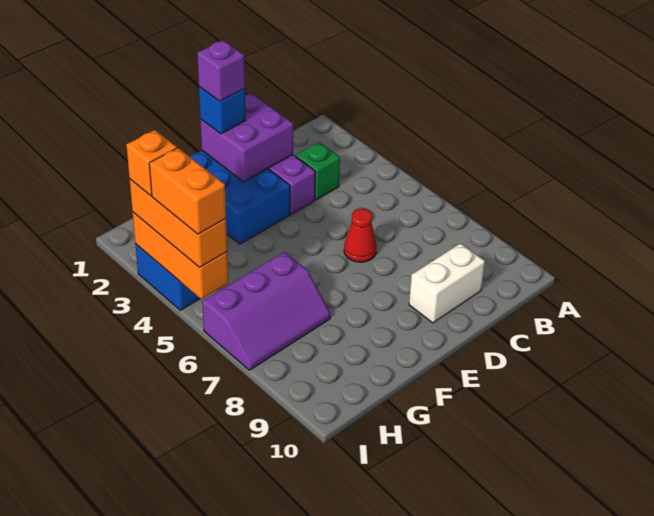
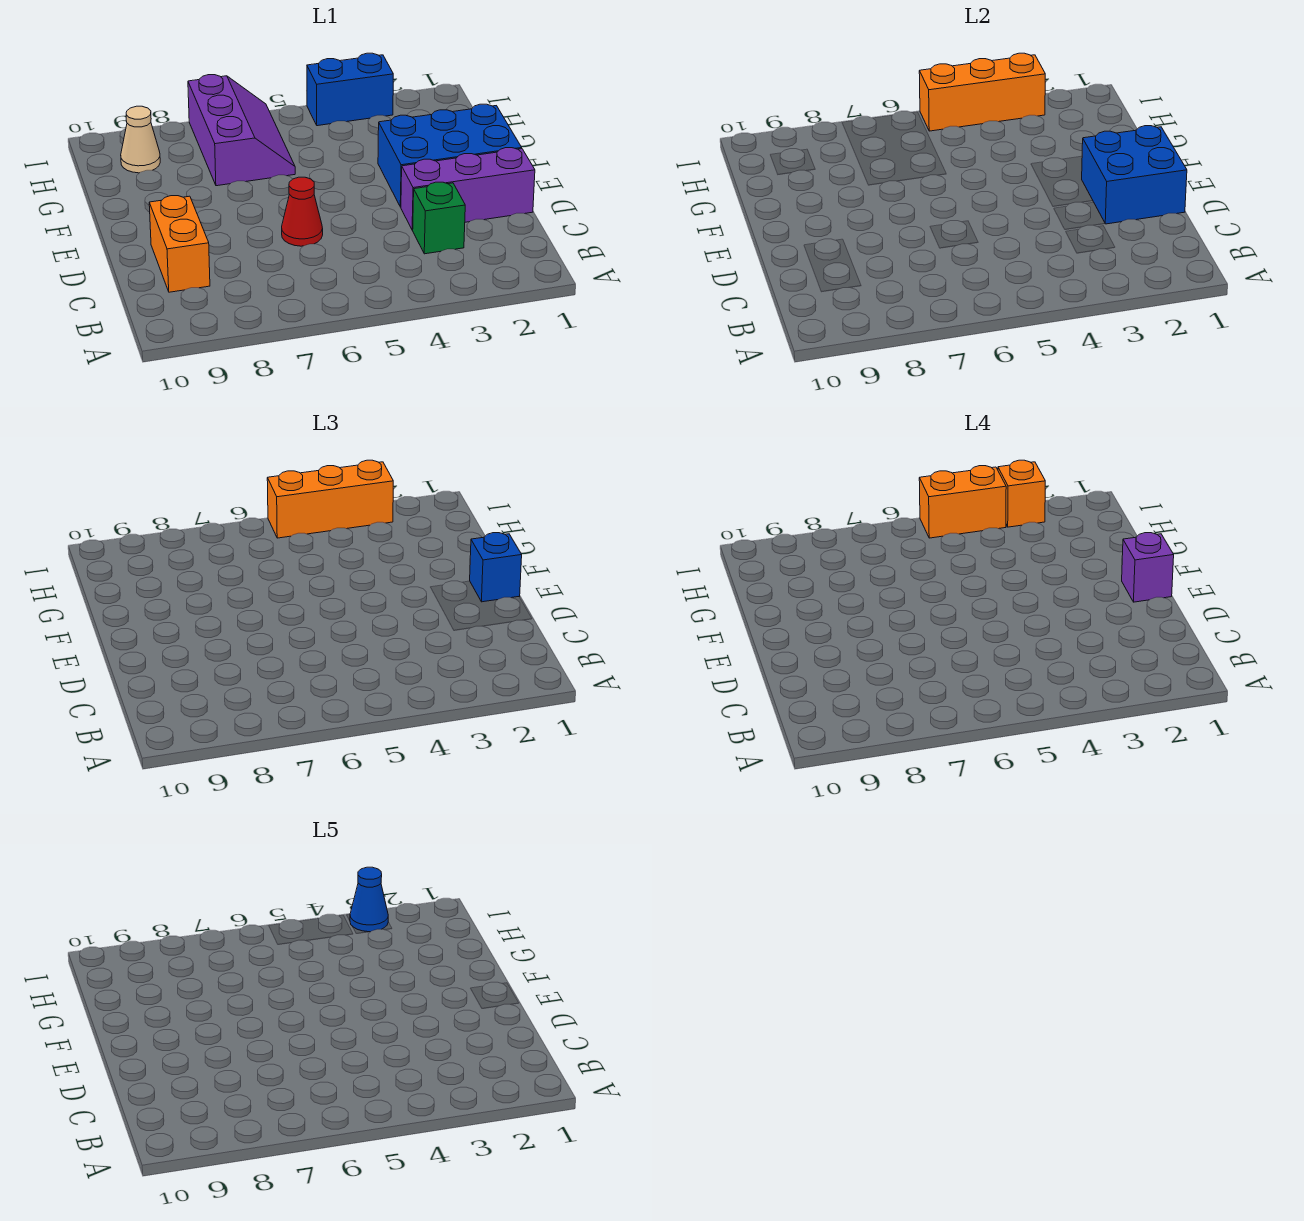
white brick C9:D9 level 1 -> orange brick C9:D9 level 1
purple brick D1:E2 level 2 -> blue brick D1:E2 level 2
purple slope G6:I7 level 1 top 6 -> purple slope G6:I7 level 1 top 7
none -> tan cone H9 level 1
none -> blue cone I3 level 5

